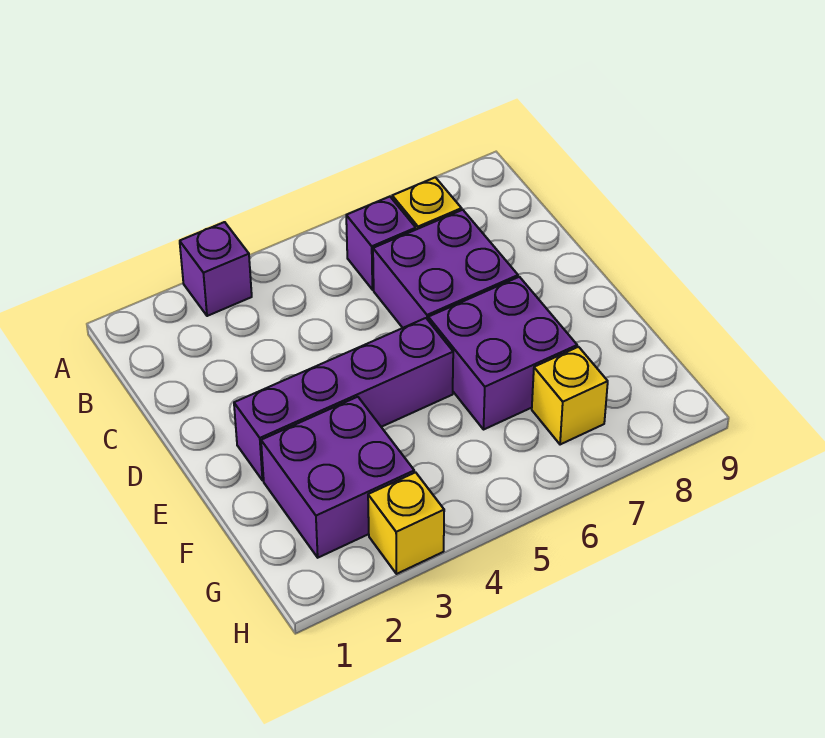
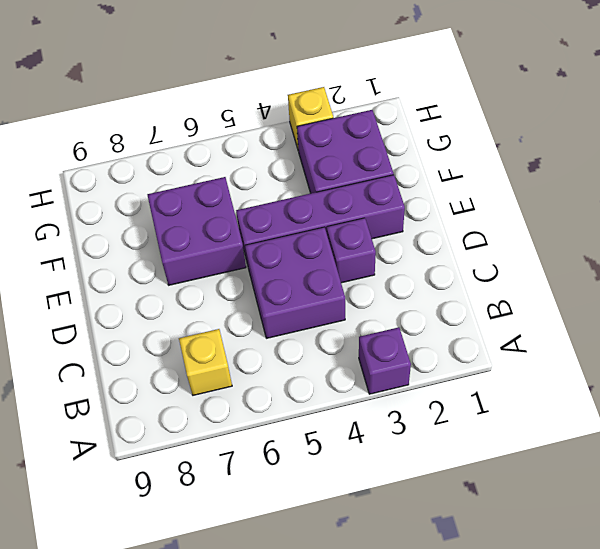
purple brick B6 level 1 -> purple brick D3 level 1
purple brick C6:D7 level 1 -> purple brick C4:D5 level 1
yellow brick G7 level 1 -> none

